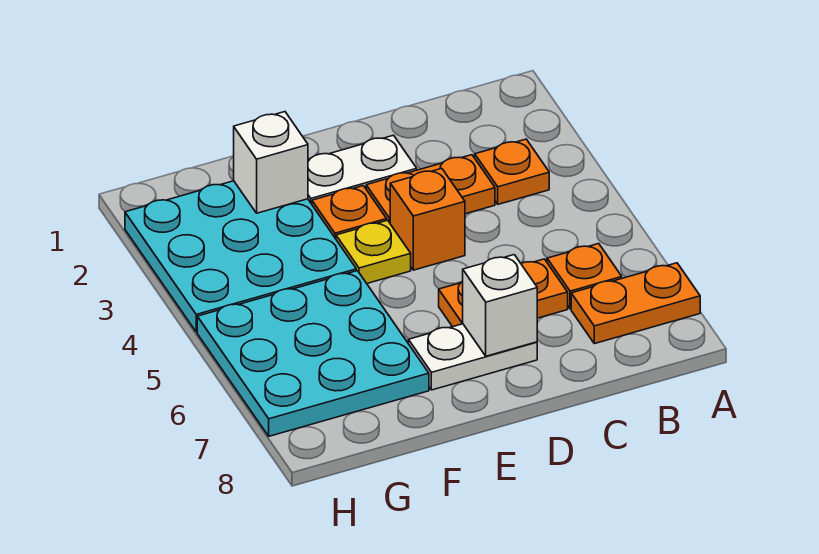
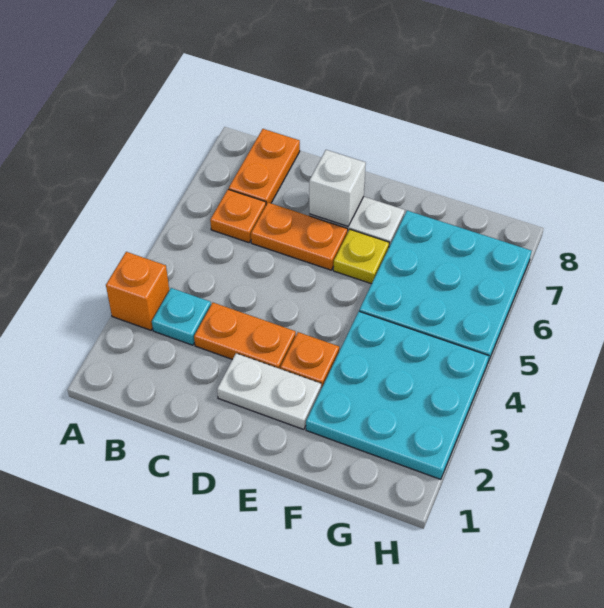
orange plate A7:B7 level 1 -> orange plate B7:B8 level 1
orange plate B3 level 1 -> cyan plate B3 level 1
orange brick D4 level 1 -> orange brick A3 level 1
yellow plate E4 level 1 -> yellow plate E6 level 1
white brick F2 level 2 -> none

